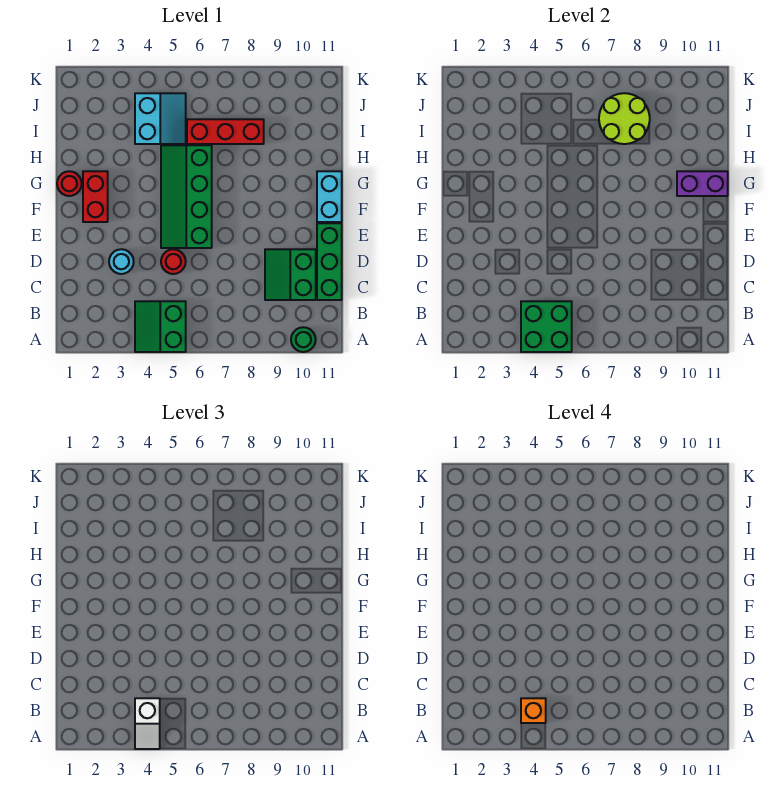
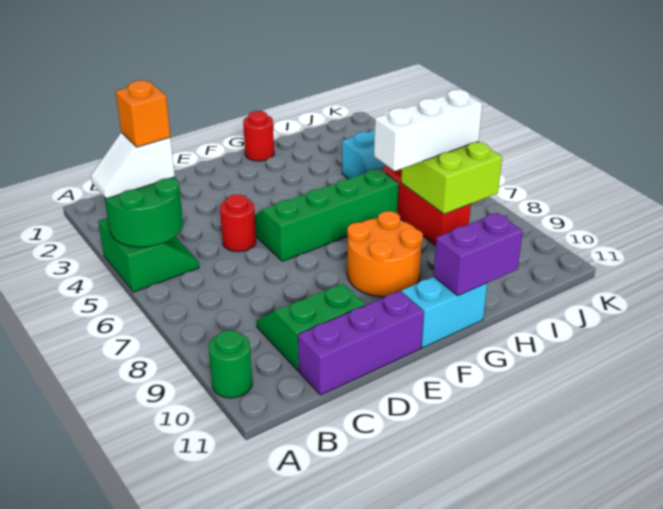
green slope A4:B5 level 1 top 5 -> green slope A4:B5 level 1 top A
green brick A4:B5 level 2 -> green round brick A4:B5 level 2
green brick C11:E11 level 1 -> purple brick C11:E11 level 1
cyan round brick D3 level 1 -> none
red brick F2:G2 level 1 -> none
none -> orange round brick F8:G9 level 1
purple brick G10:G11 level 2 -> purple brick G11:H11 level 2
none -> white brick H7:J7 level 3
lime round brick I7:J8 level 2 -> lime brick I7:J8 level 2

